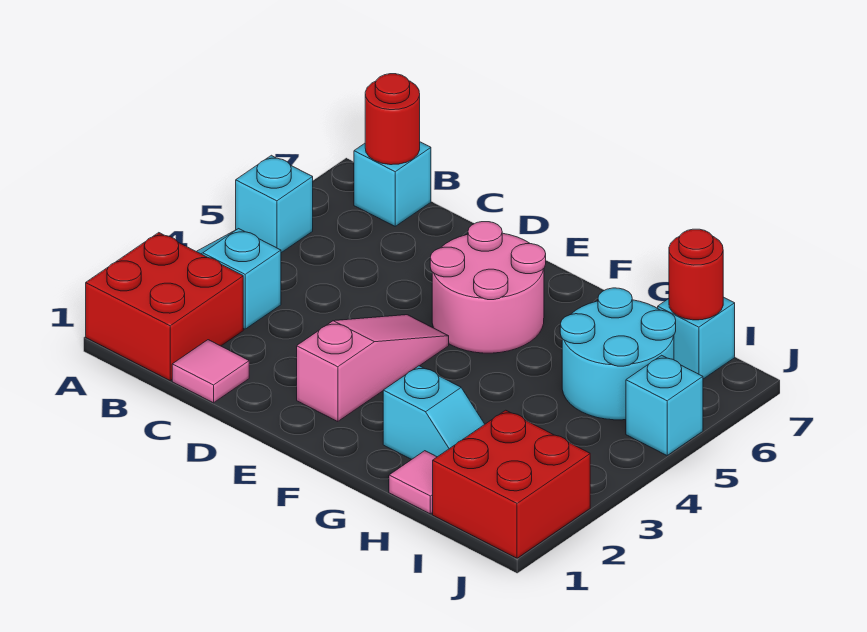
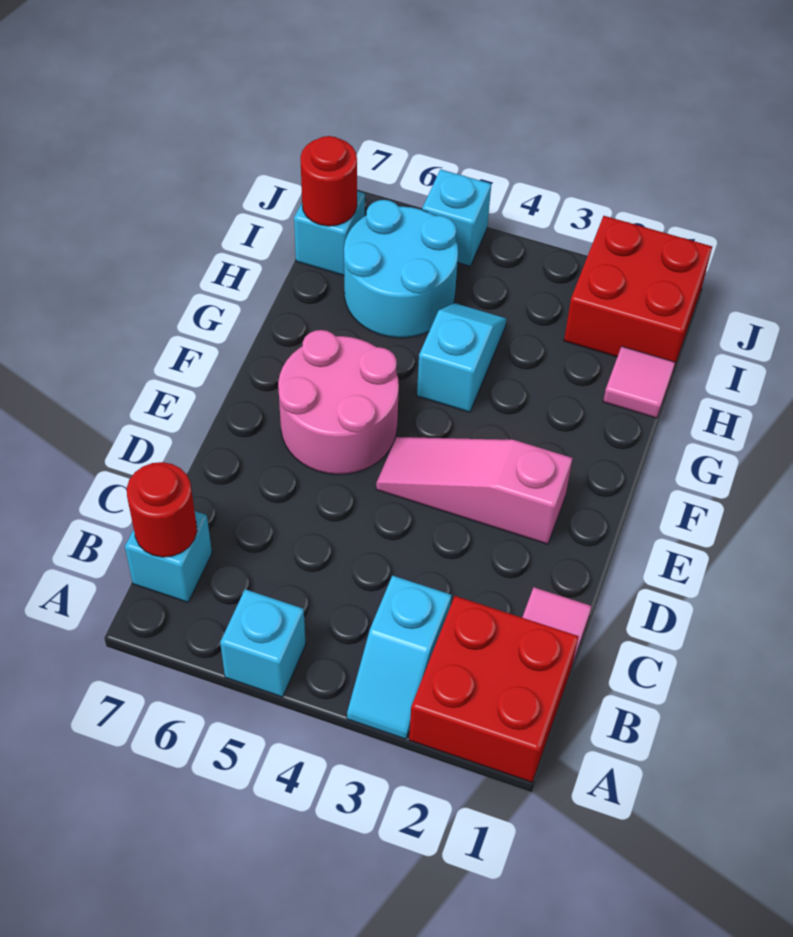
cyan slope G2:H2 level 1 top G -> cyan slope G4:H4 level 1 top G

